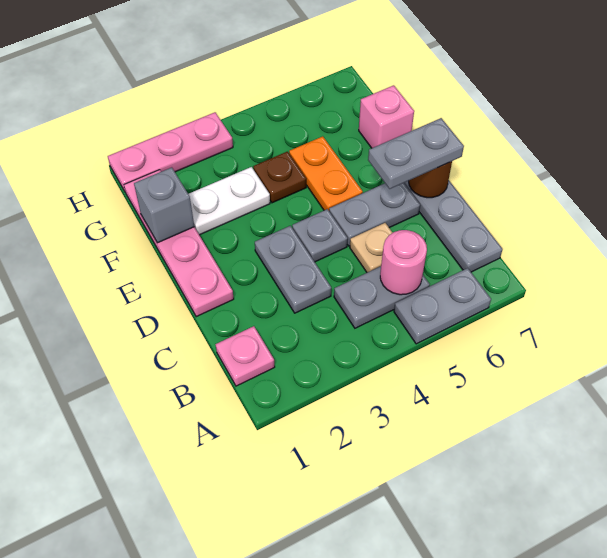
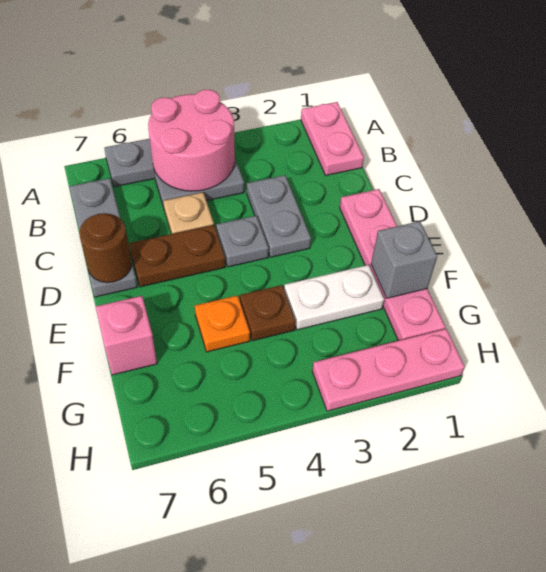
pink plate B1 level 1 -> pink plate A1:B1 level 1
pink round brick B5 level 2 -> pink round brick A4:B5 level 2
grey plate D5:D6 level 1 -> brown plate D5:D6 level 1
grey plate D6:D7 level 3 -> none
orange plate E5:F5 level 1 -> orange plate F5 level 1

